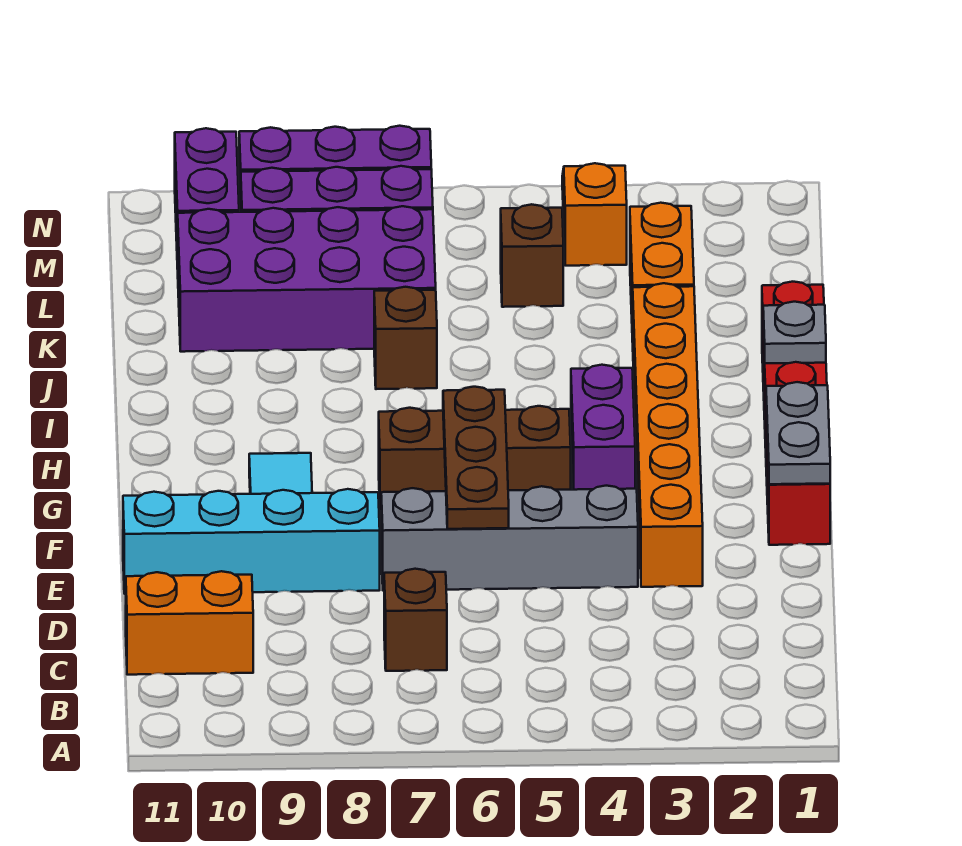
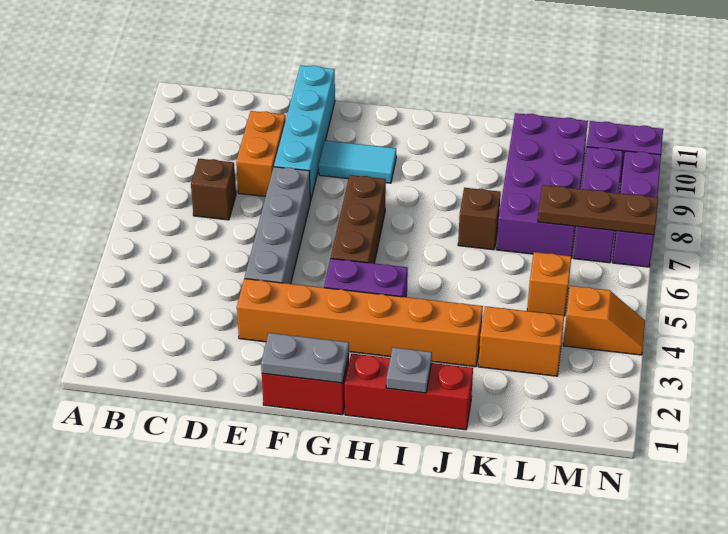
orange brick C10:C11 level 1 -> orange brick D8:D9 level 1
brown plate E6:G6 level 2 -> brown plate L7:N7 level 2
brown brick L5 level 1 -> orange brick L5 level 1

